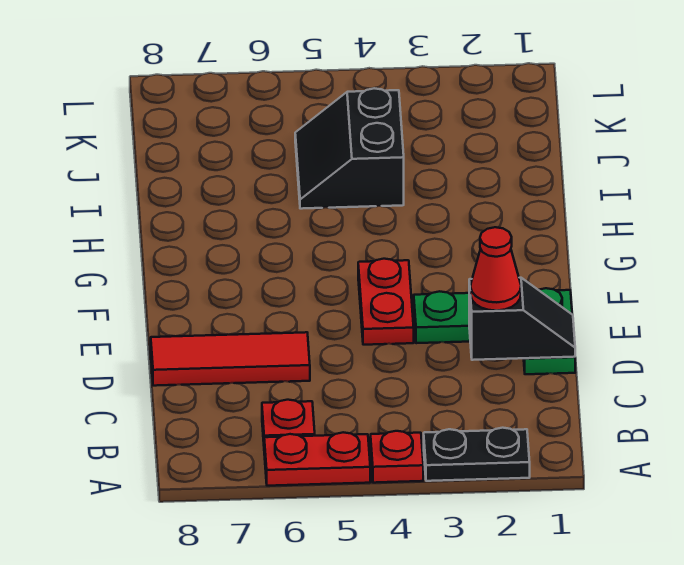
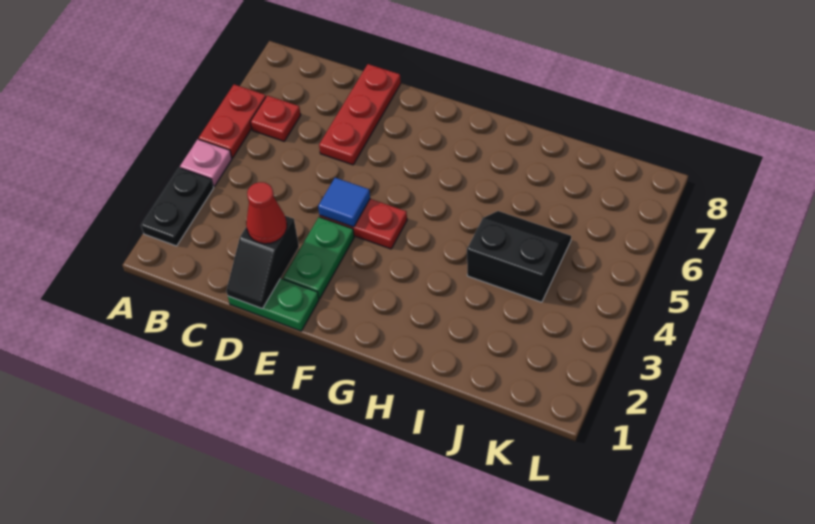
red plate A4 level 1 -> pink plate A4 level 1
red tile D6:D8 level 1 -> red plate D6:D8 level 1
none -> blue tile E4 level 2

